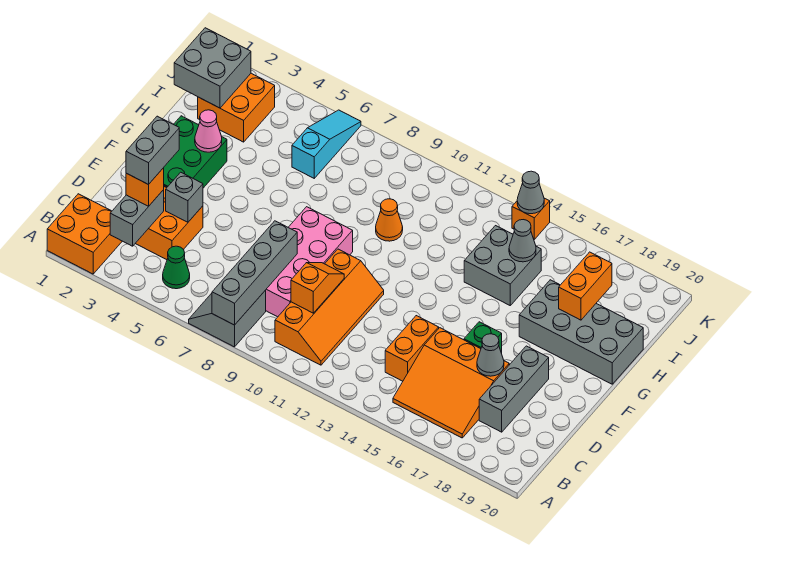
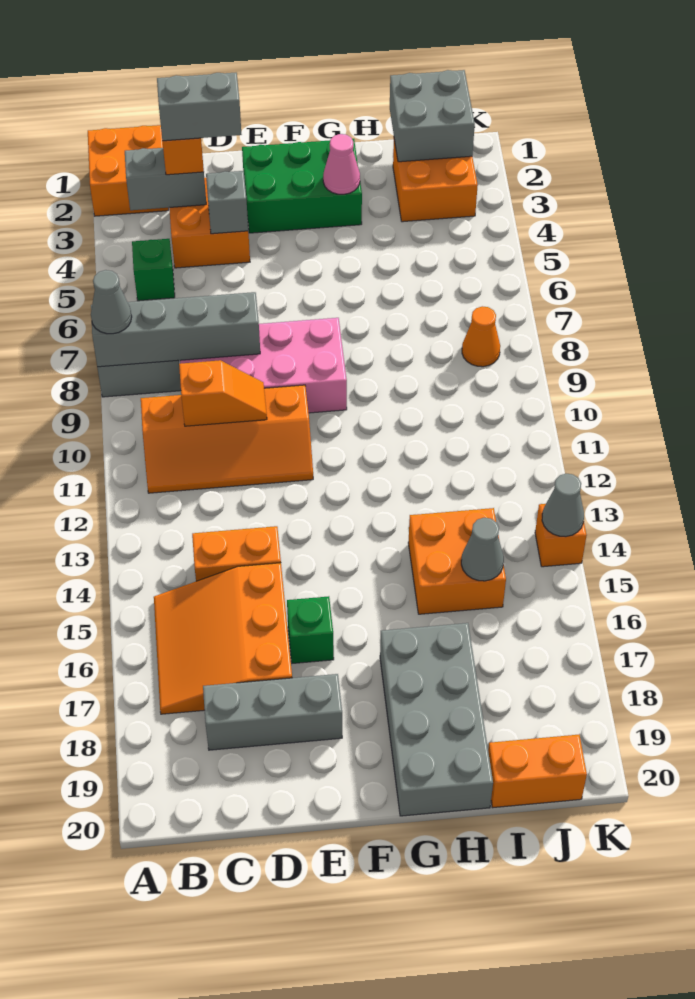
green cone B5 level 1 -> green brick B5 level 1
grey cone D17 level 2 -> grey cone A8 level 3
orange cone H10 level 1 -> orange cone J8 level 1
grey brick H14:I15 level 1 -> orange brick H14:I15 level 1
orange brick H18:I18 level 2 -> orange brick I20:J20 level 1
cyan slope I6:K6 level 1 top I -> none

